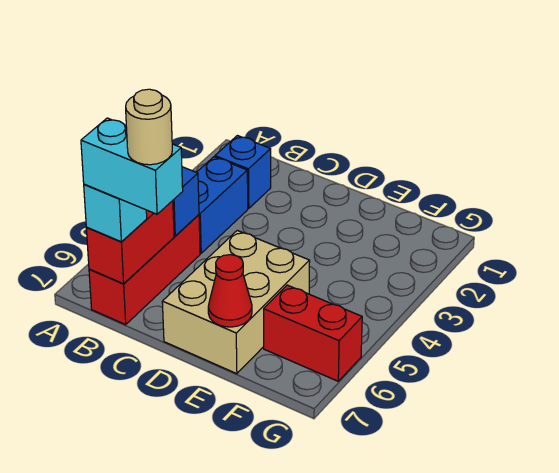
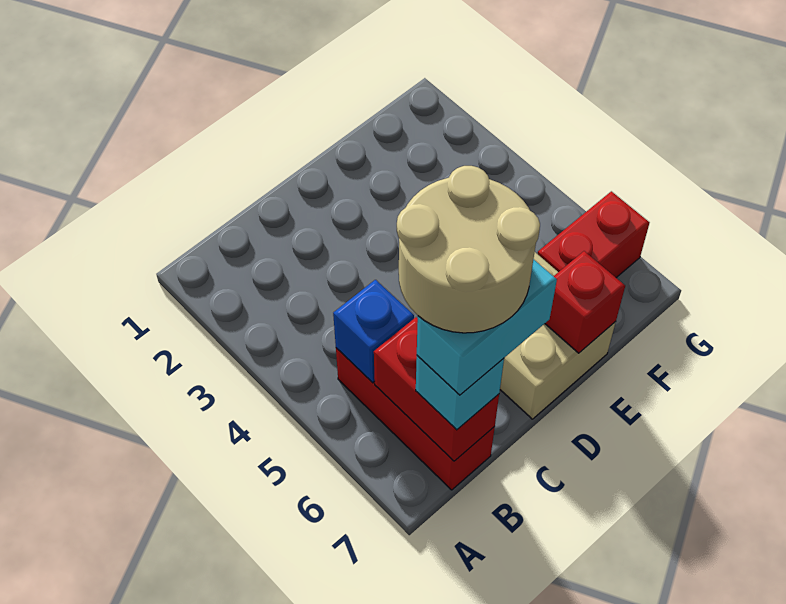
blue brick B2 level 1 -> none
blue brick B3:B4 level 1 -> none
tan round brick C7 level 5 -> tan round brick B6:C7 level 5
red cone E7 level 2 -> red brick E7 level 2

